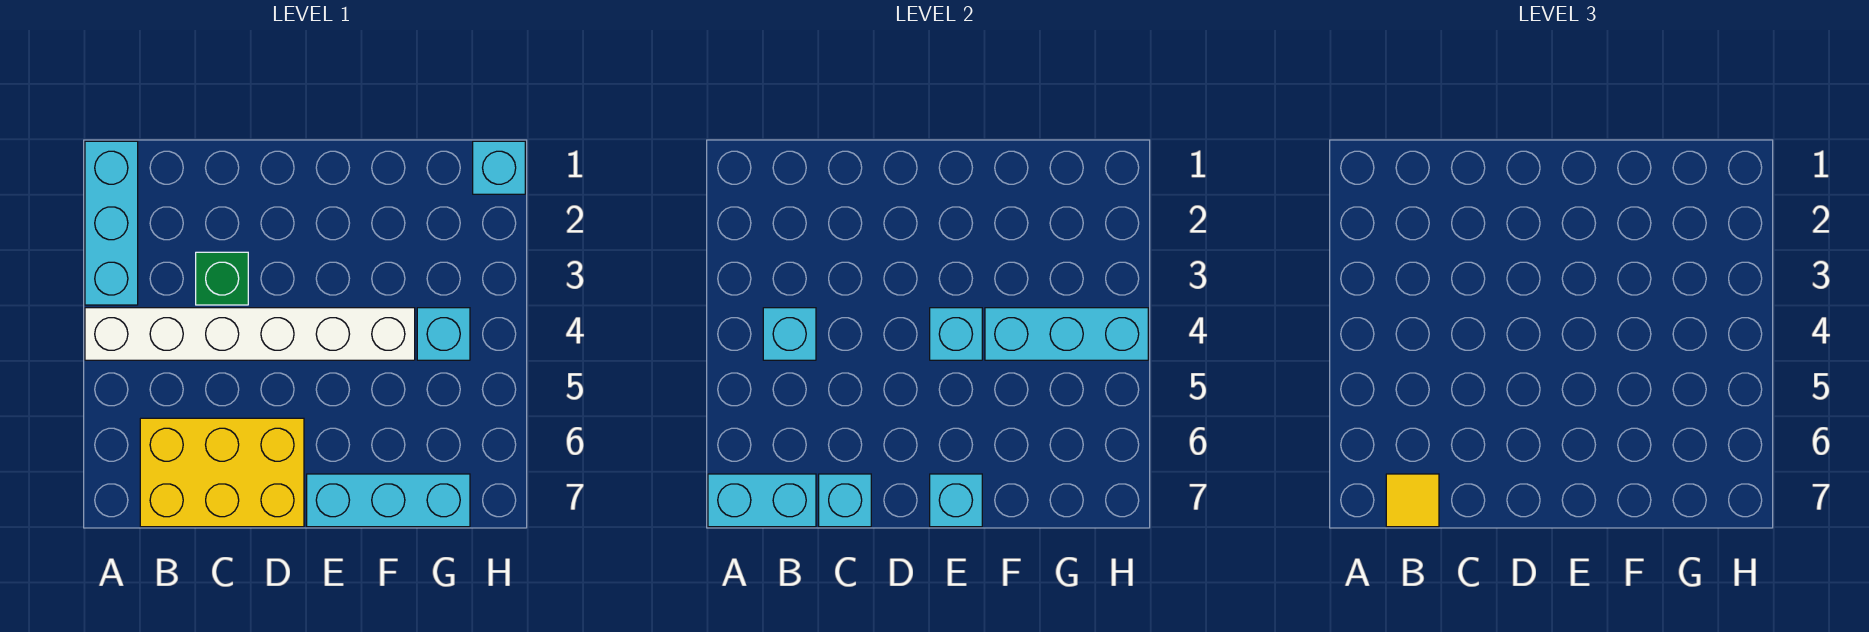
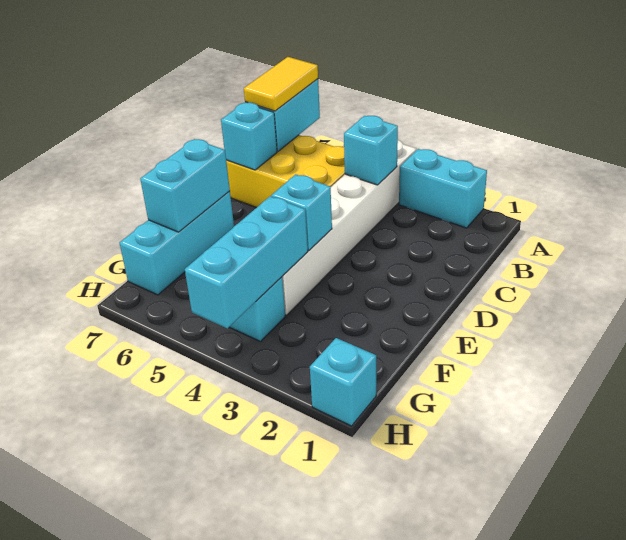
cyan brick A1:A3 level 1 -> cyan brick A2:A3 level 1
yellow brick B6:D7 level 1 -> yellow brick B5:C7 level 1
yellow tile B7 level 3 -> yellow tile A7:B7 level 3
green brick C3 level 1 -> none
cyan brick E7 level 2 -> cyan brick E7:F7 level 2

